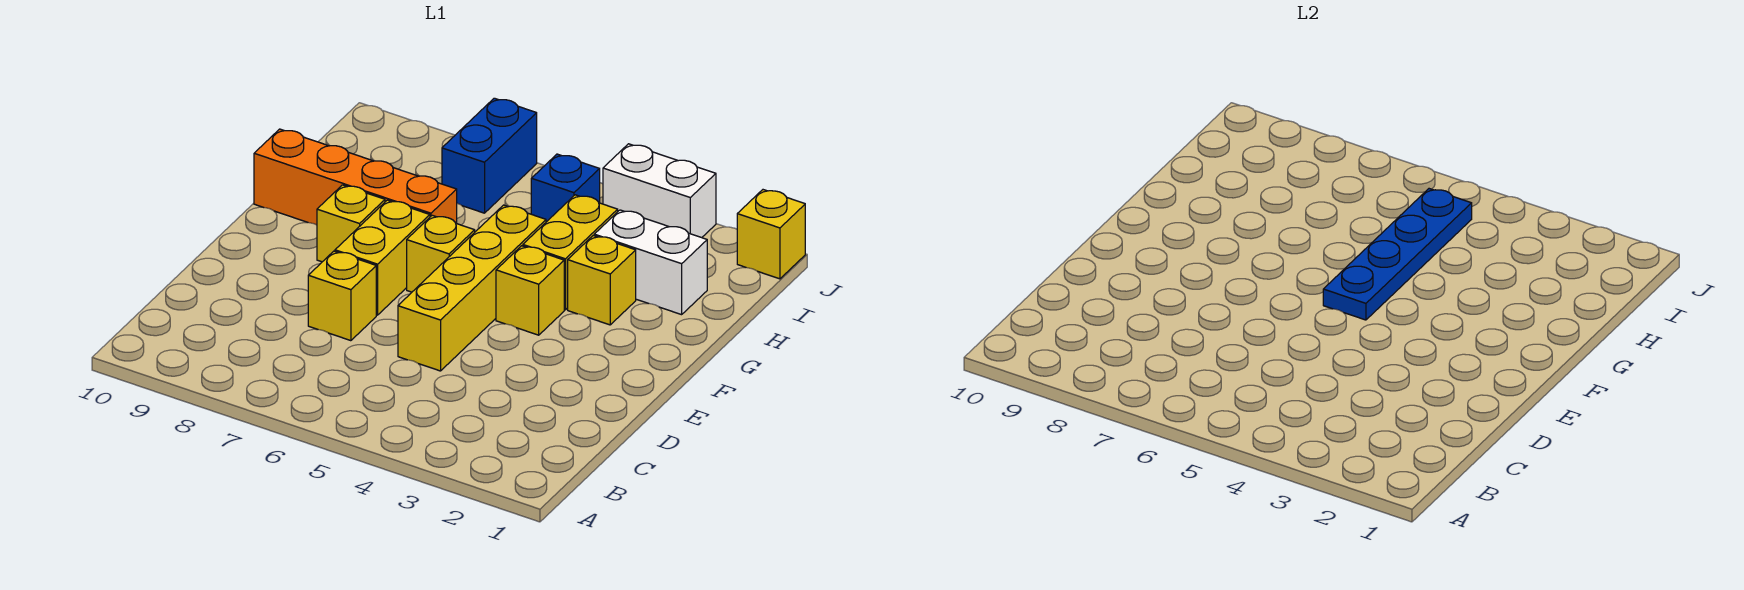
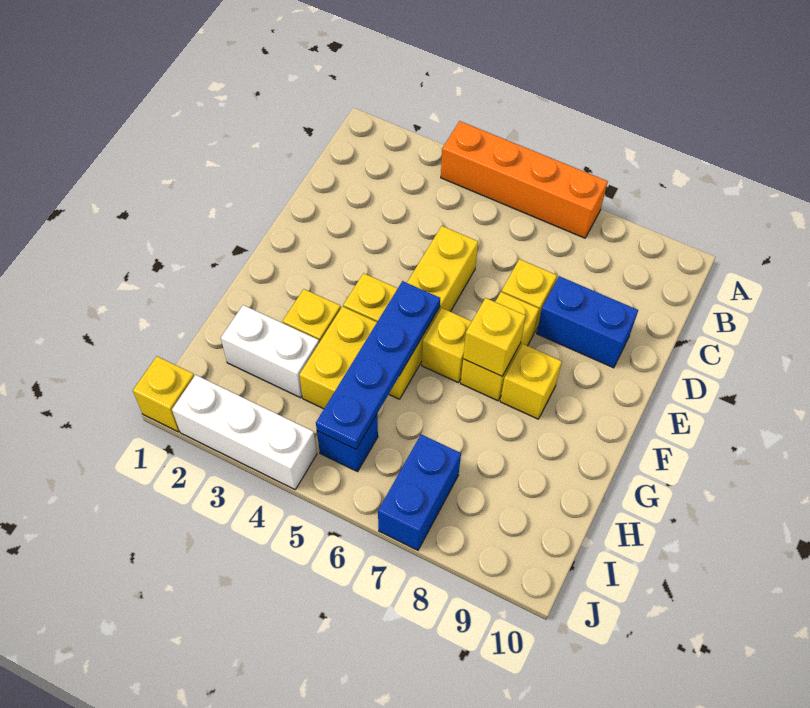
none -> blue brick D8:D9 level 1
none -> yellow brick F7 level 2
orange brick G7:G10 level 1 -> orange brick A4:A7 level 1
white brick J3:J4 level 1 -> white brick J2:J4 level 1

